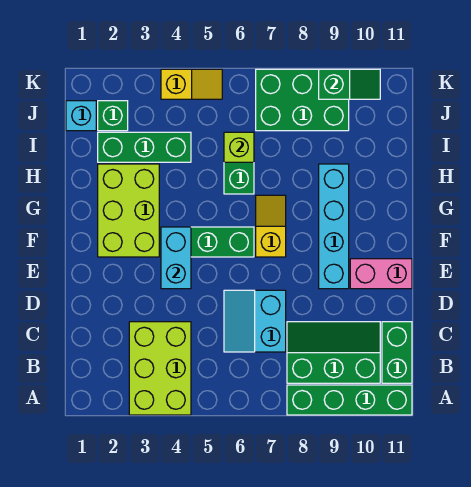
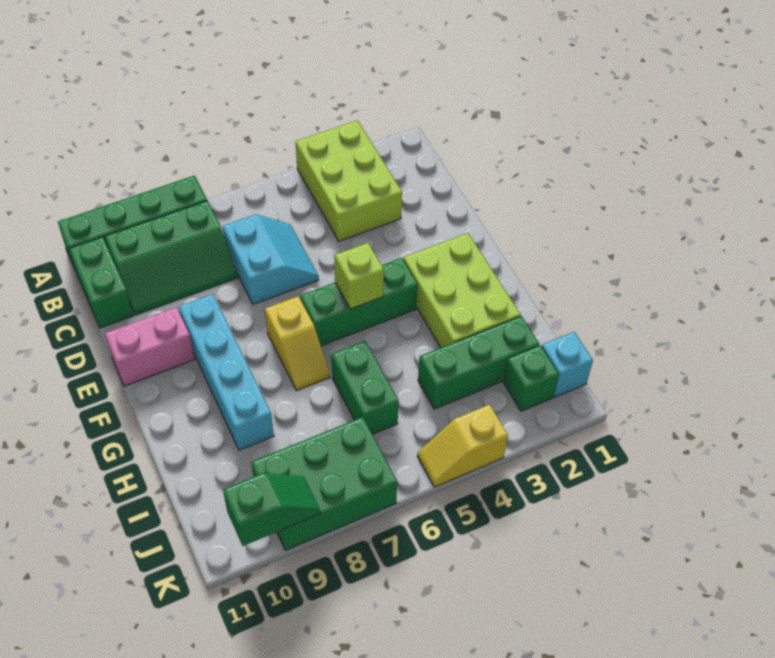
cyan brick E4:F4 level 2 -> none
lime brick I6 level 2 -> lime brick F5 level 2
green slope K9:K10 level 2 top 9 -> green slope K9:K10 level 2 top 10

